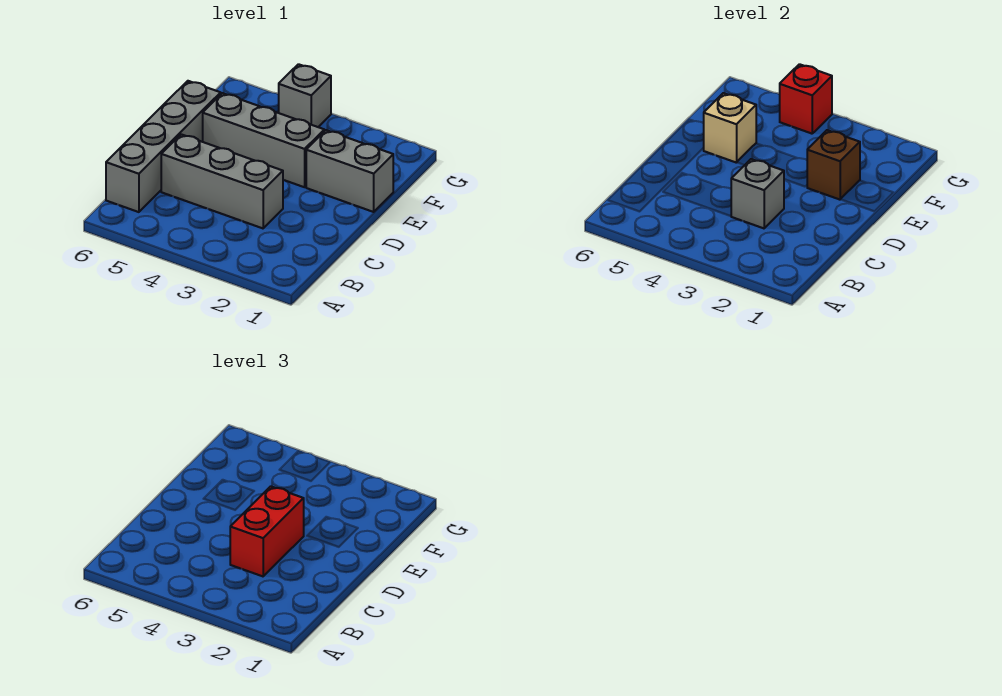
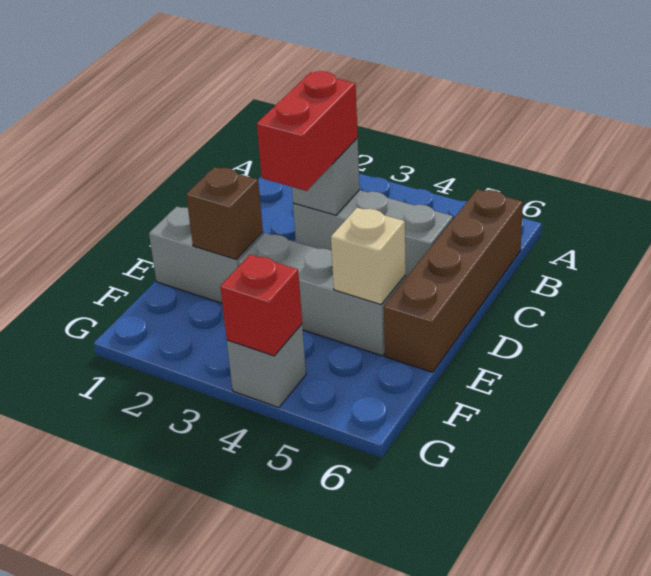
grey brick B6:E6 level 1 -> brown brick B6:E6 level 1

